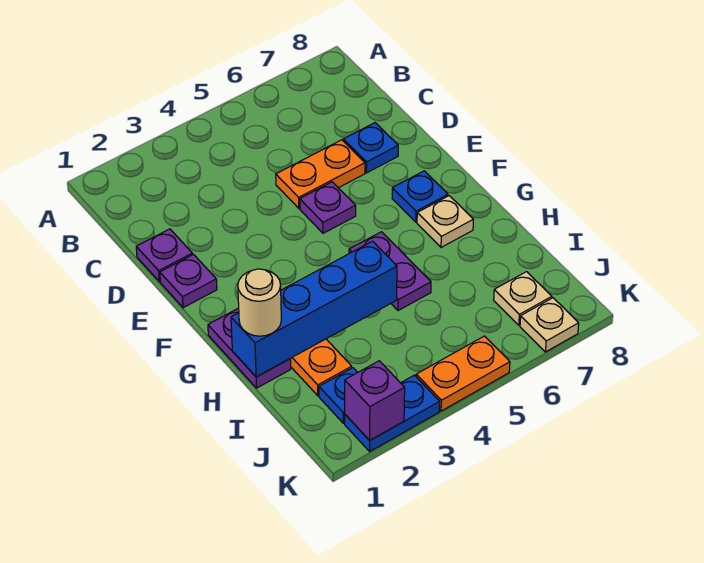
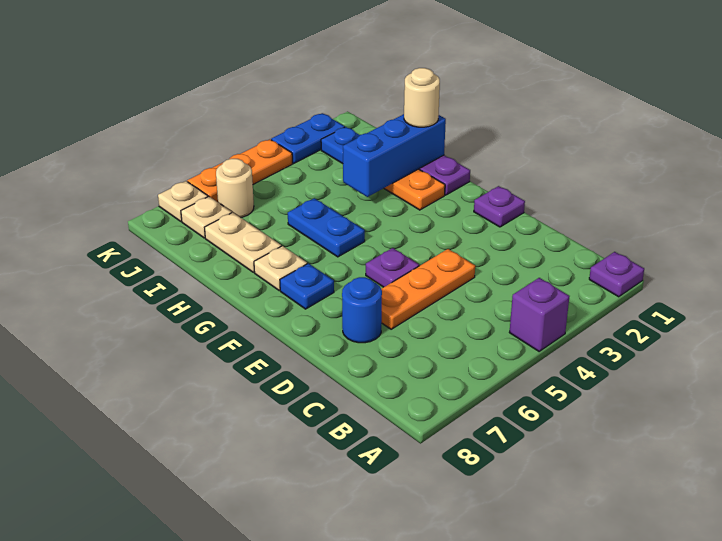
purple plate D1 level 1 -> purple plate A1 level 1
orange plate D5:D6 level 1 -> orange plate D4:D6 level 1
blue plate D7 level 1 -> blue round brick D7 level 1
purple plate G5:H5 level 1 -> blue plate G5:H5 level 1
blue brick H1:H4 level 2 -> blue brick H1:H3 level 2
none -> tan plate H7:I7 level 1
none -> tan round brick J6 level 1
purple brick K2 level 2 -> purple brick A4 level 1
orange plate K4:K5 level 1 -> orange plate K4:K6 level 1

